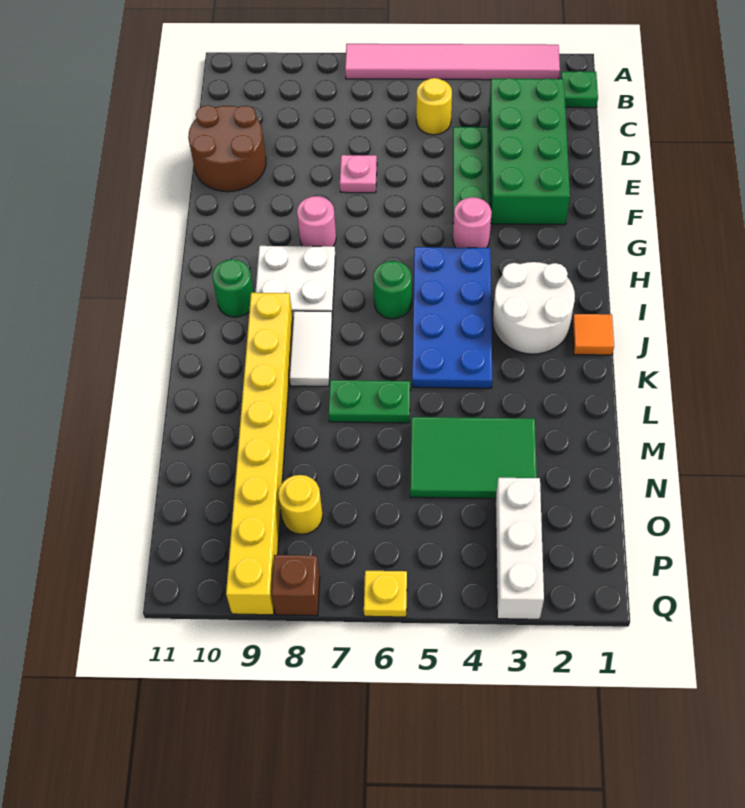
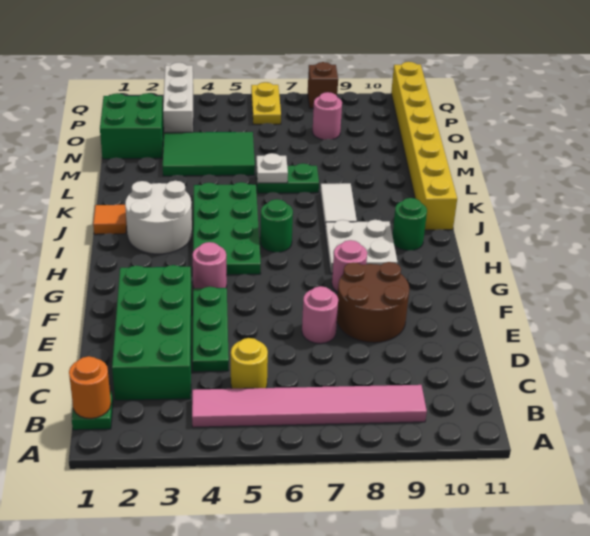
pink tile A2:A7 level 1 -> pink tile B4:B9 level 1
none -> orange round brick B1 level 2
brown round brick D10:E11 level 1 -> brown round brick E8:F9 level 1
pink plate E7 level 1 -> pink round brick E7 level 1
blue plate H4:K5 level 1 -> green plate H4:K5 level 1
yellow brick J9:Q9 level 1 -> yellow brick J11:Q11 level 1
none -> white plate L6 level 2
none -> green brick N1:O2 level 1
yellow round brick O8 level 1 -> pink round brick O8 level 1
yellow plate Q6 level 1 -> yellow plate P6:Q6 level 1

